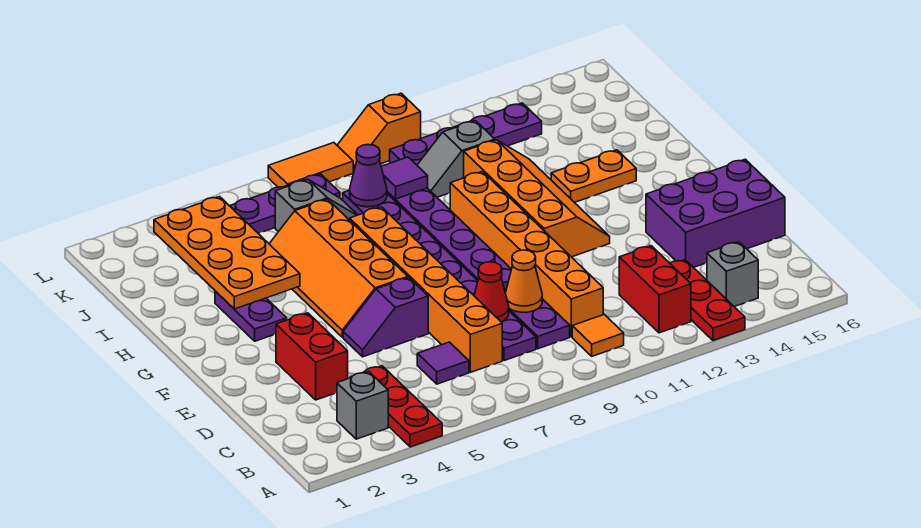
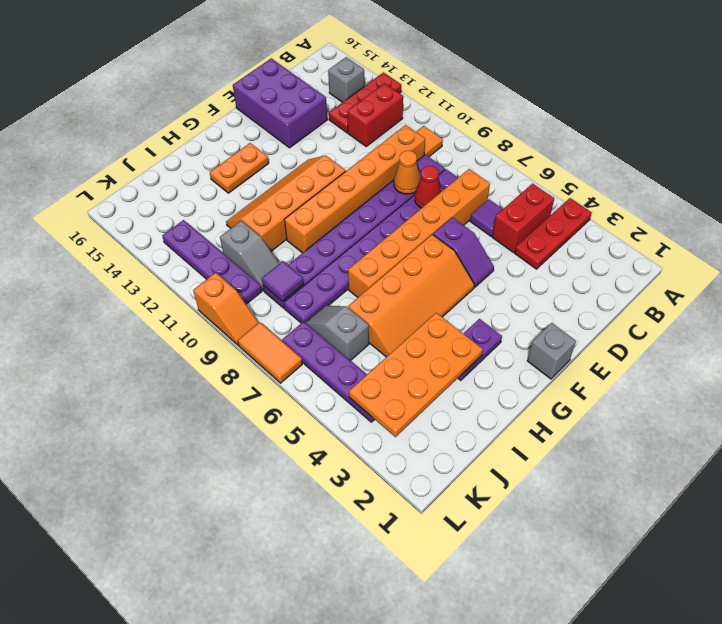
grey brick B3 level 1 -> grey brick F1 level 1
red brick D3:E3 level 1 -> red brick B5:C5 level 1
orange plate H13:H14 level 1 -> orange plate G14:H14 level 1
purple cone J8 level 2 -> none

